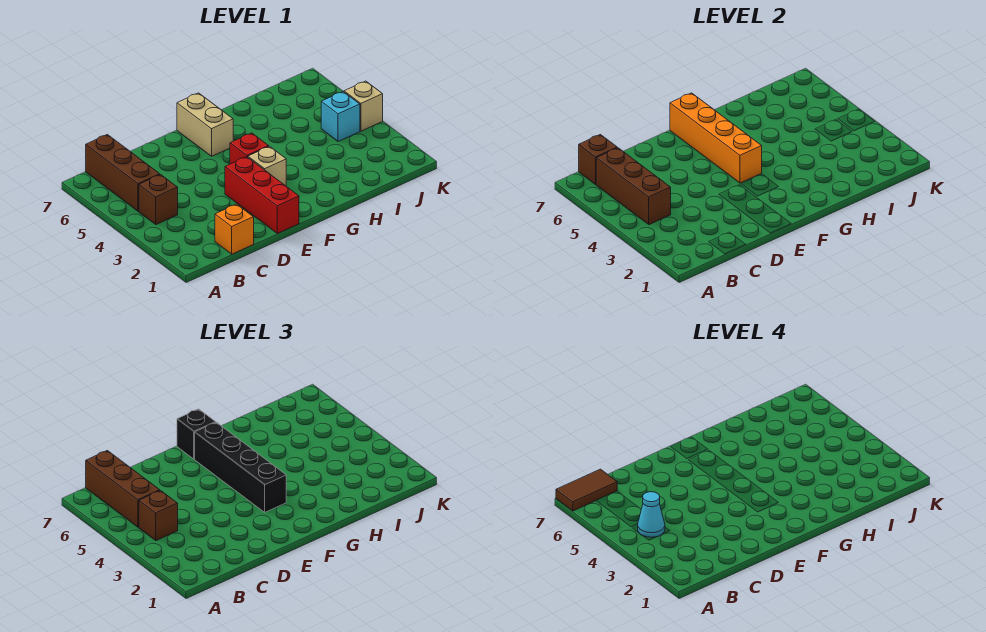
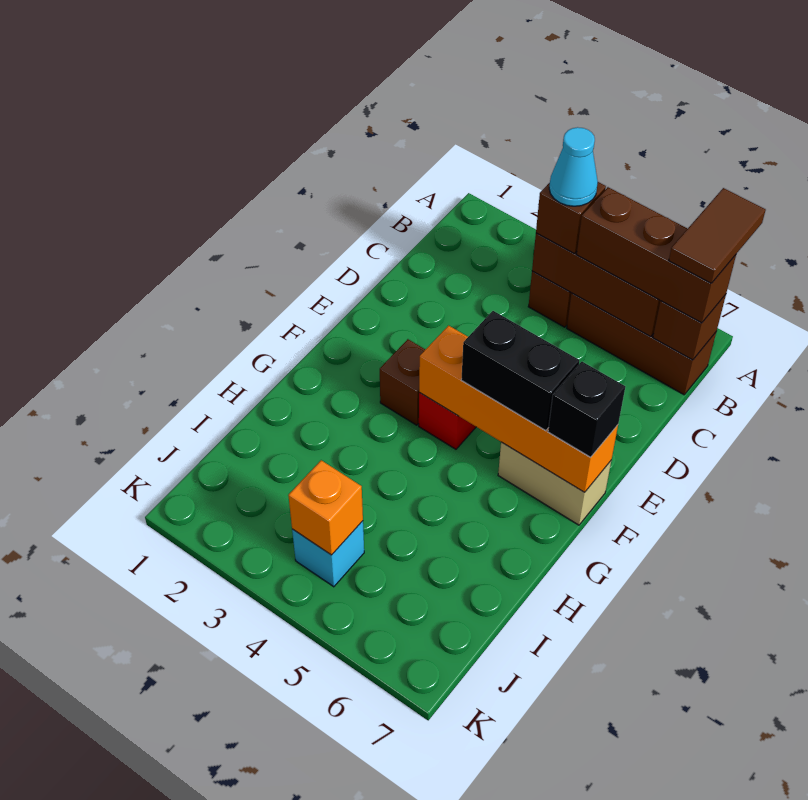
orange brick C1 level 1 -> orange brick J4 level 2
red brick E1:E3 level 1 -> none
tan brick F3 level 1 -> brown brick F3 level 1
black brick F3:F6 level 3 -> black brick F5:F6 level 3
tan brick K4 level 1 -> none

